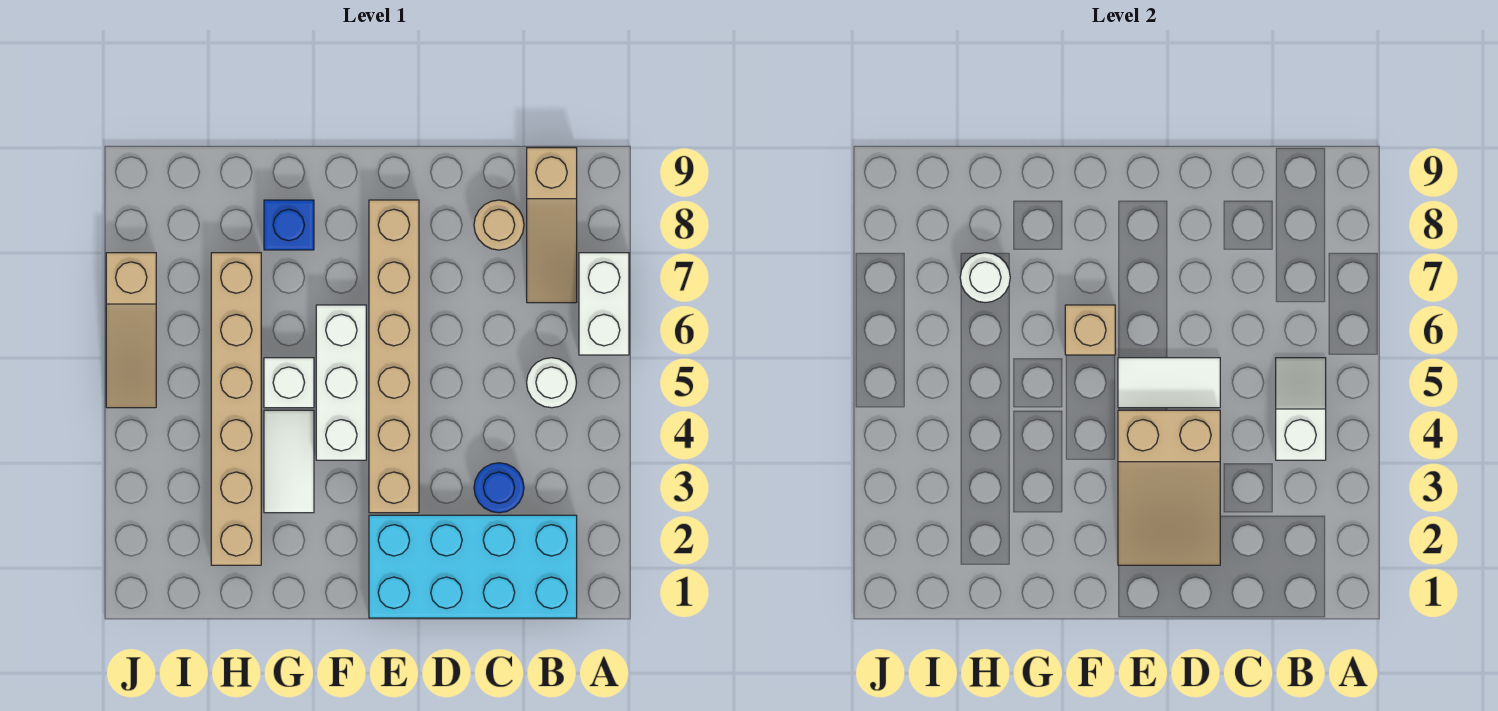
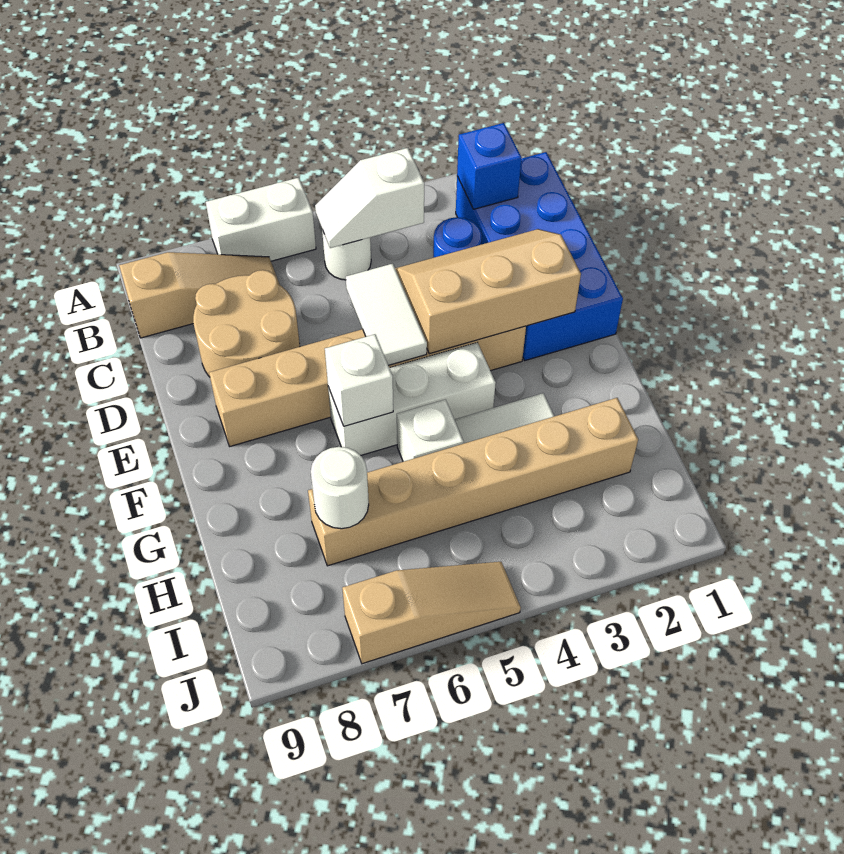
cyan brick B1:E2 level 1 -> blue brick B1:E2 level 1
tan round brick C8 level 1 -> tan round brick C7:D8 level 1
tan slope D2:E4 level 2 top 4 -> tan slope D2:E4 level 2 top E
tan brick F6 level 2 -> white brick F6 level 2
blue brick G8 level 1 -> blue brick B2 level 2

